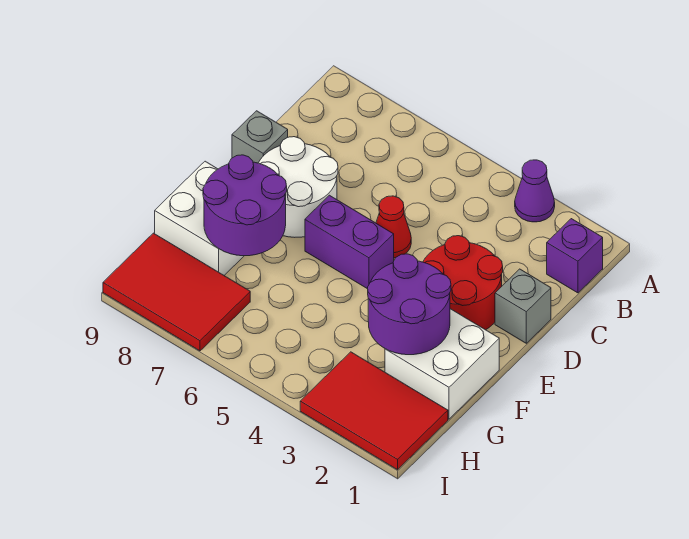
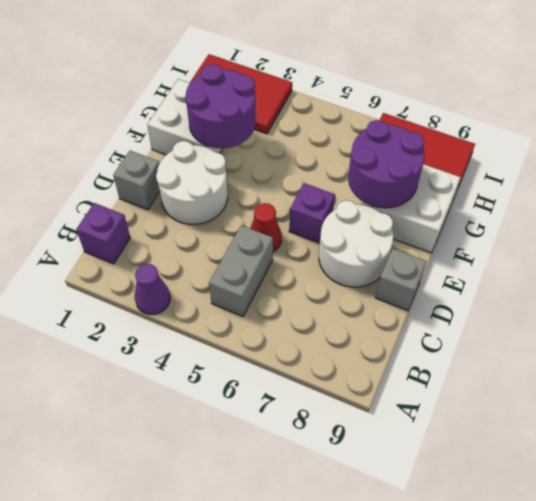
none -> grey brick B5:C5 level 1
red round brick D2:E3 level 1 -> white round brick D2:E3 level 1
purple brick E5:E6 level 1 -> purple brick E6 level 1

